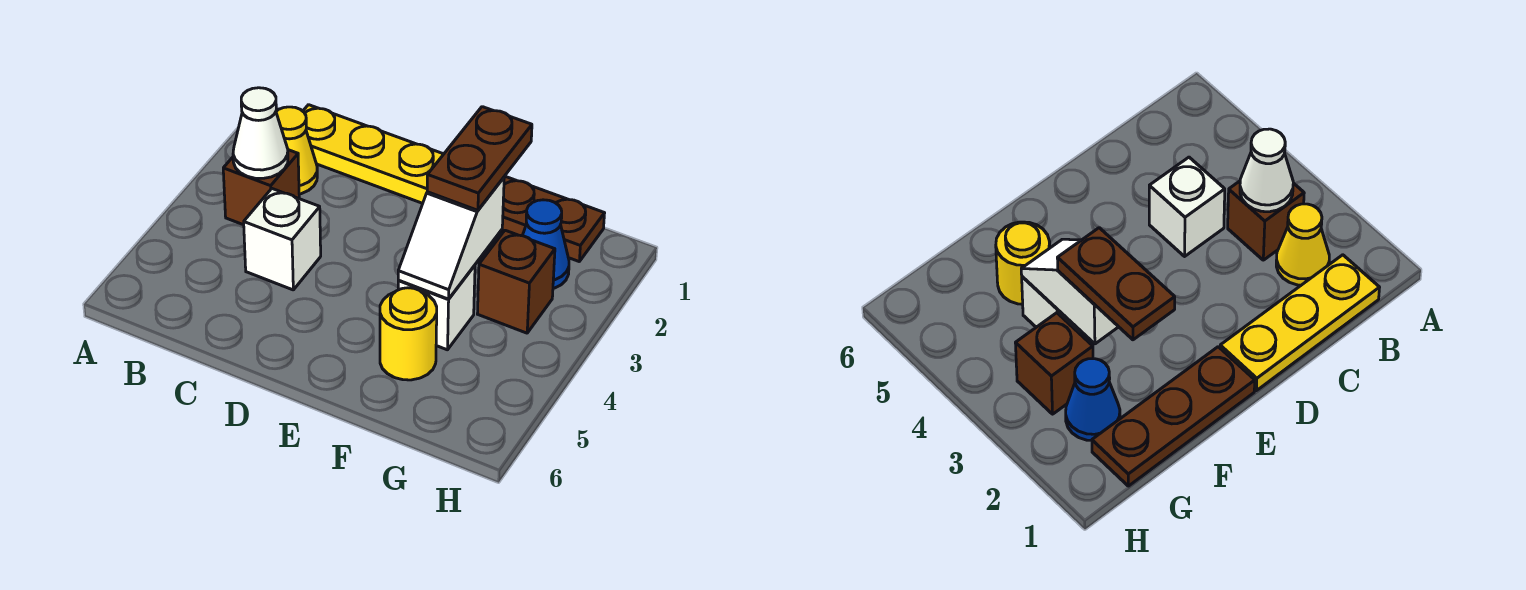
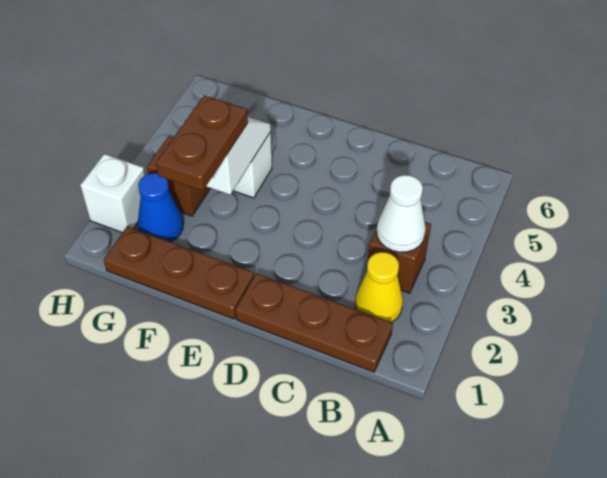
yellow plate B1:D1 level 1 -> brown plate B1:D1 level 1
white brick C4 level 1 -> white brick H2 level 1
yellow round brick F5 level 1 -> none

